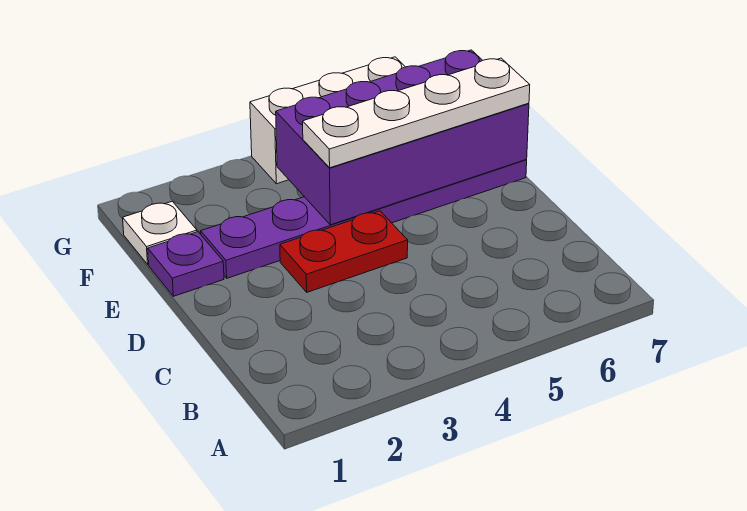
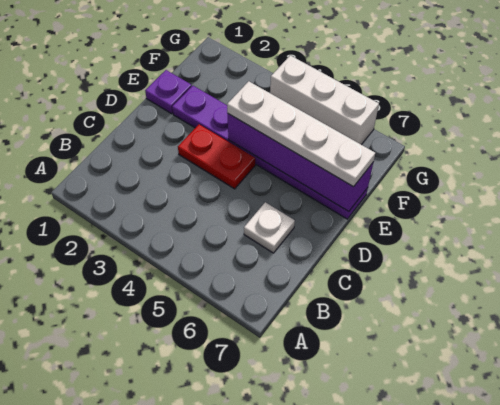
purple brick E4:F7 level 2 -> purple brick E4:E7 level 2
white plate F1 level 1 -> white plate C6 level 1

